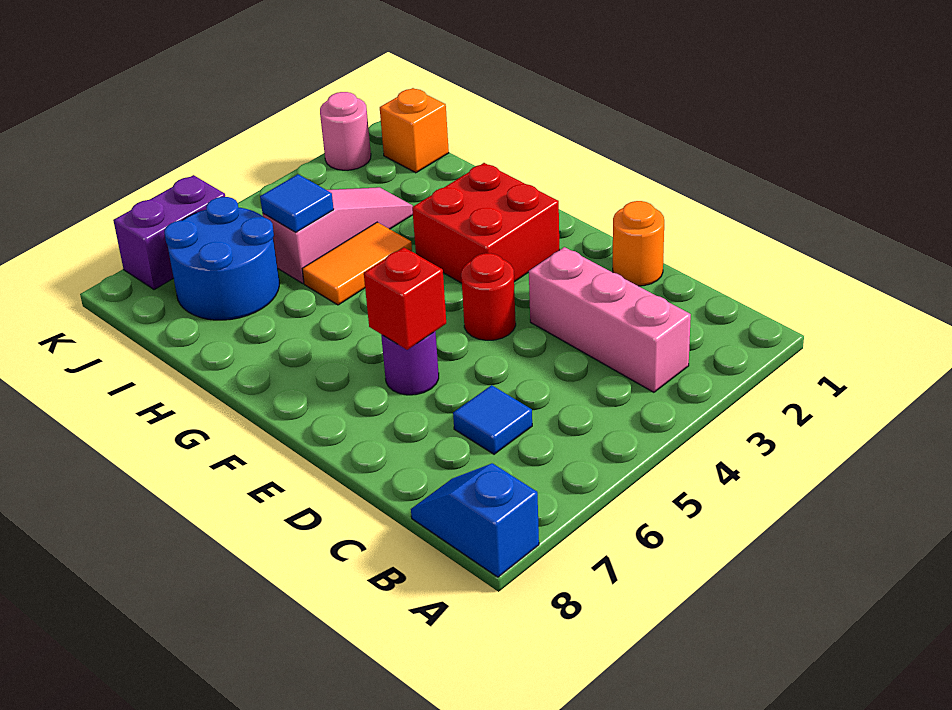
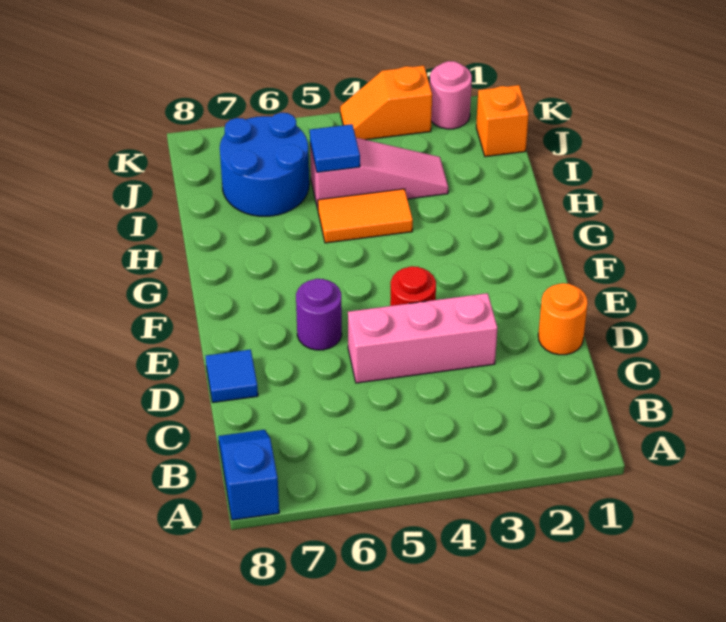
pink brick B3:D3 level 1 -> pink brick D3:D5 level 1
blue tile C6 level 1 -> blue tile D8 level 1
red brick E6 level 2 -> none
red brick F2:G3 level 1 -> none
none -> orange slope K3:K4 level 1 top 3
purple brick K6:K7 level 1 -> none

